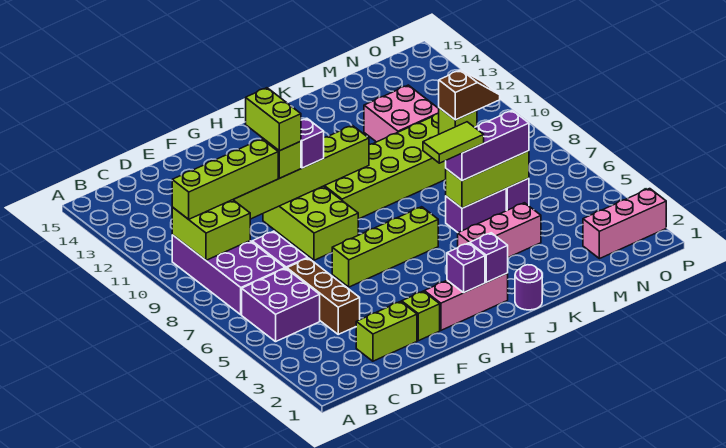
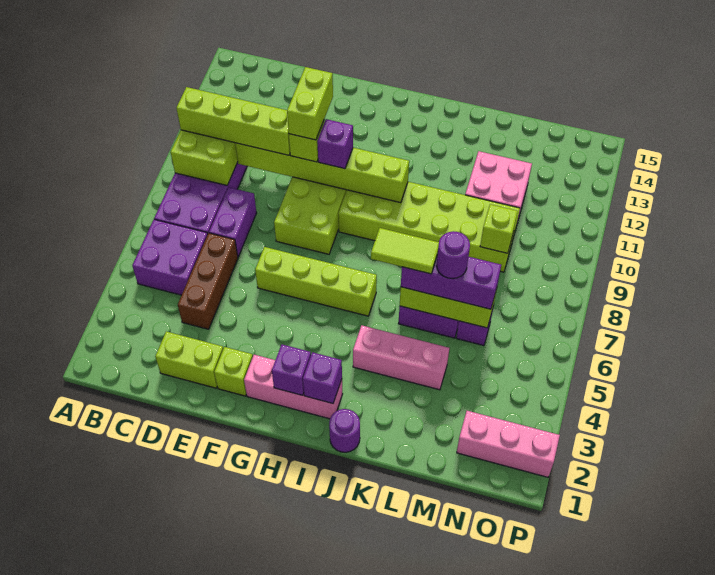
none -> purple round brick L6 level 4
brown slope M9:N9 level 3 top M -> none

